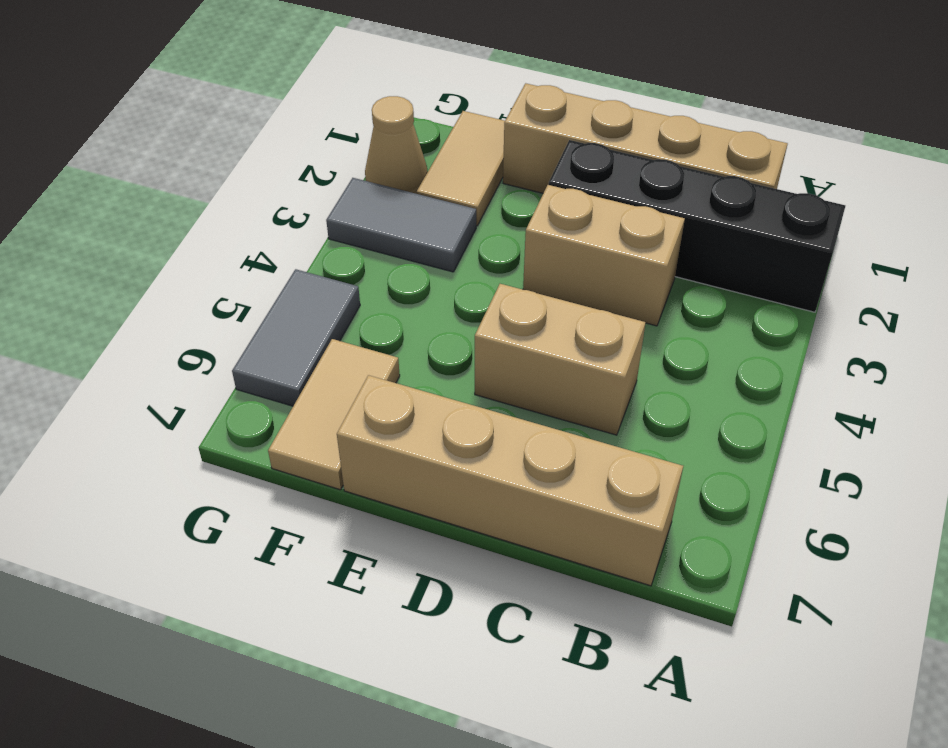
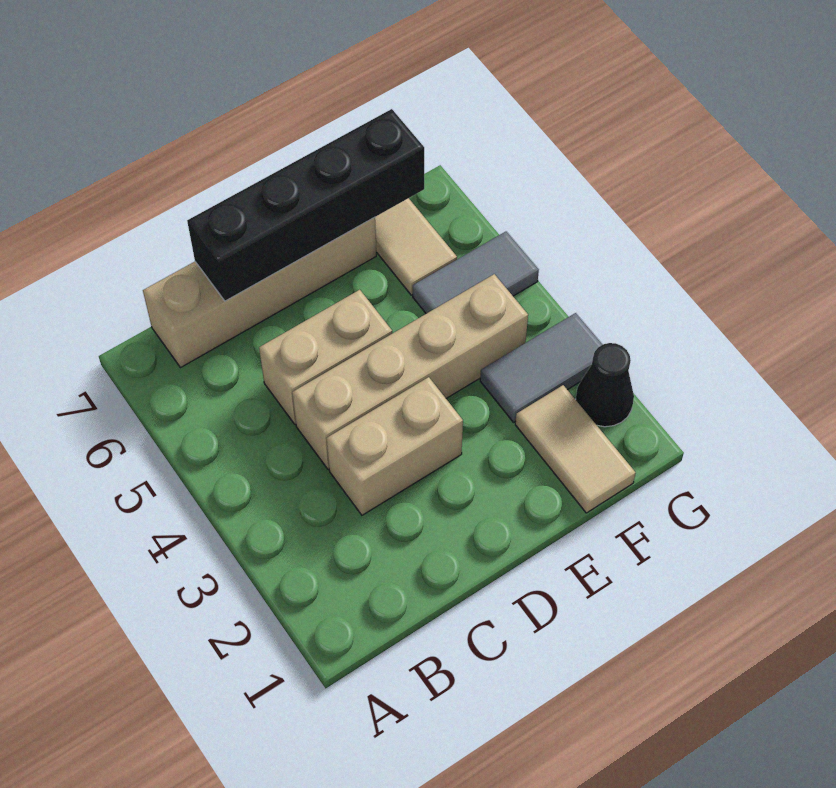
black brick A2:D2 level 1 -> black brick C7:F7 level 2
tan brick B1:E1 level 1 -> tan brick C4:F4 level 1
tan cone G2 level 1 -> black cone G2 level 1
grey tile G5:G6 level 1 -> grey tile F5:G5 level 1

